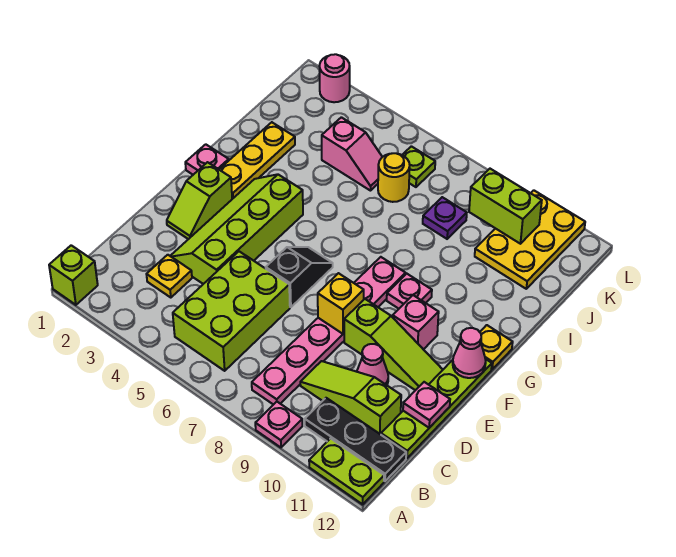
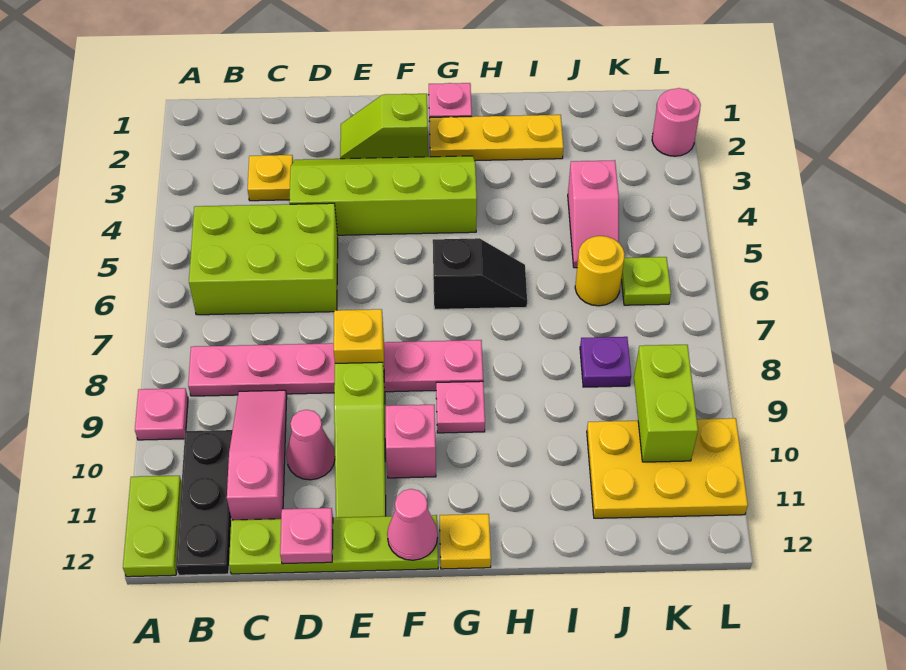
lime brick A1 level 1 -> none
lime slope C9:C11 level 1 top 11 -> pink slope C9:C11 level 1 top 11
black slope E6:F6 level 1 top E -> black slope G6:H6 level 1 top G

